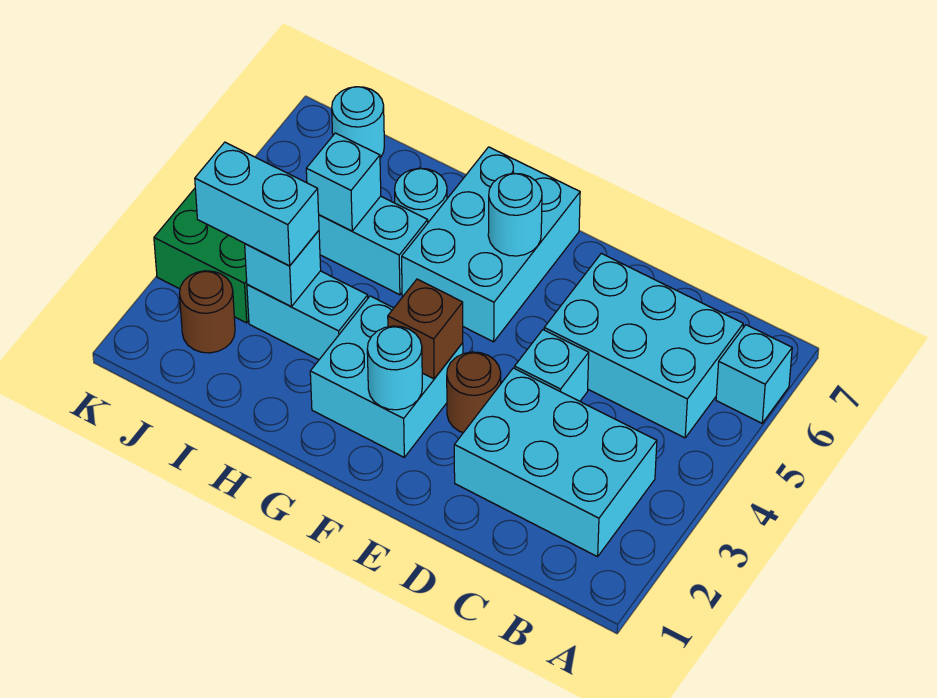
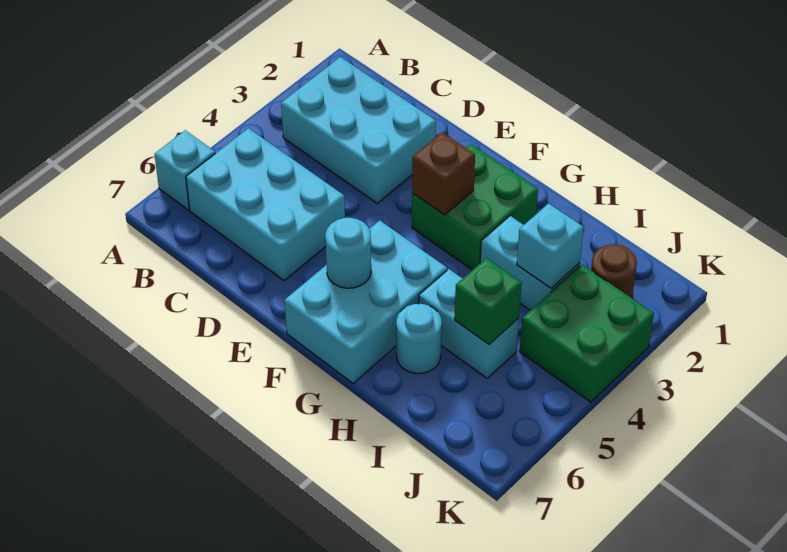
cyan brick D4 level 1 -> none
brown round brick E3 level 1 -> none
cyan brick F2:G3 level 1 -> green brick F2:G3 level 1
cyan round brick F2 level 2 -> none
cyan brick I3:J3 level 3 -> none
cyan brick I5 level 2 -> green brick I5 level 2
cyan round brick J7 level 1 -> none

